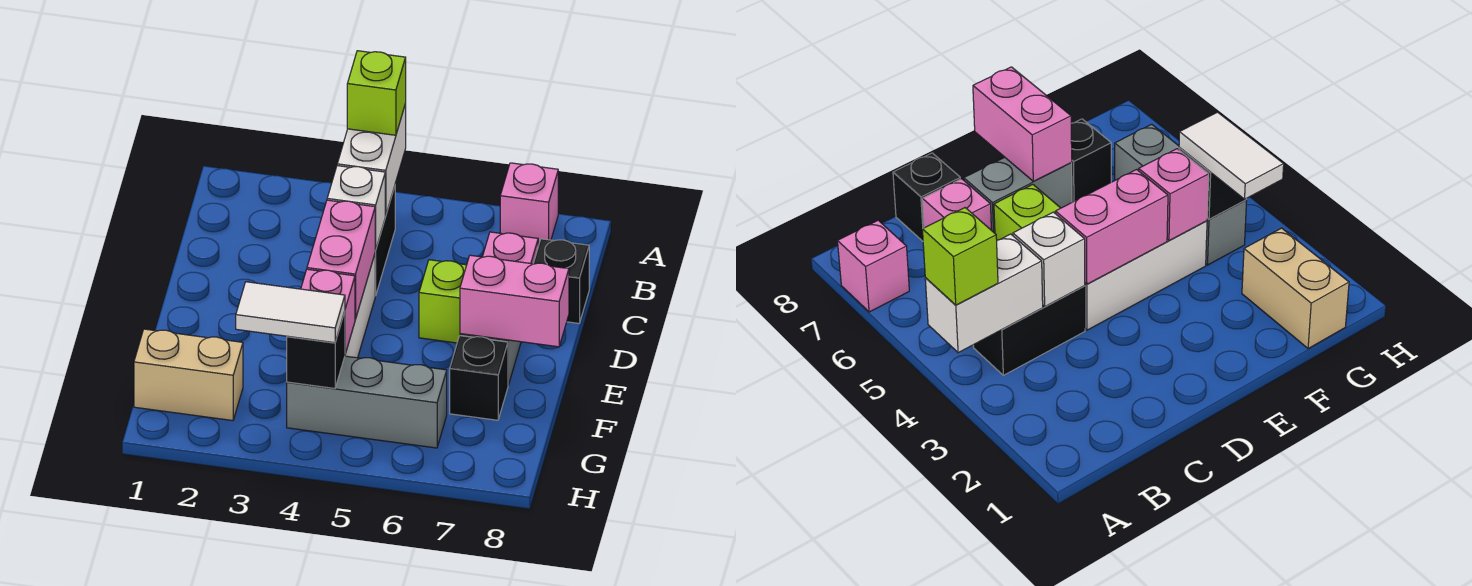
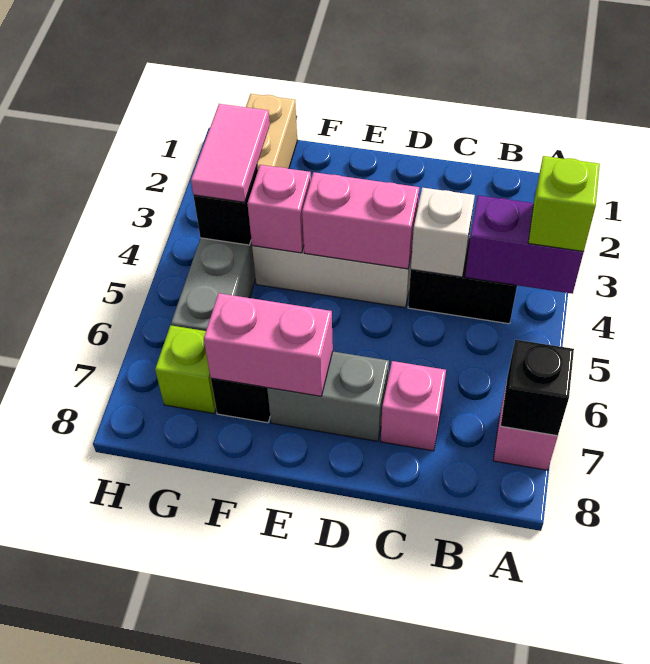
white brick A4:B4 level 2 -> purple brick A4:B4 level 2
black brick C8 level 1 -> black brick A7 level 2
lime brick D6 level 1 -> lime brick G7 level 1
pink brick E7:E8 level 2 -> pink brick E7:F7 level 2
white tile G3:G4 level 3 -> pink tile G3:G4 level 3

